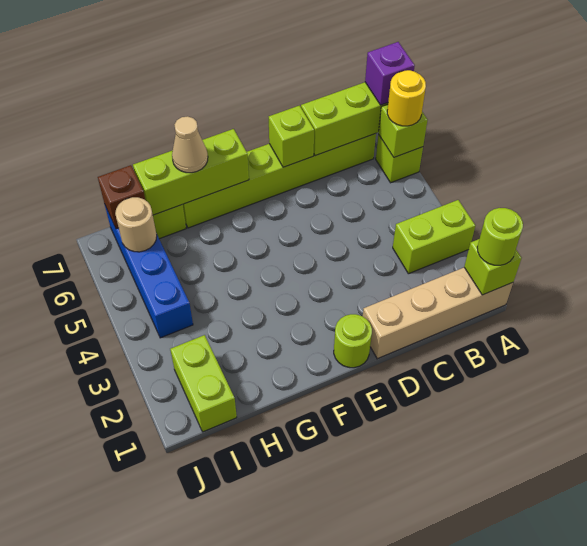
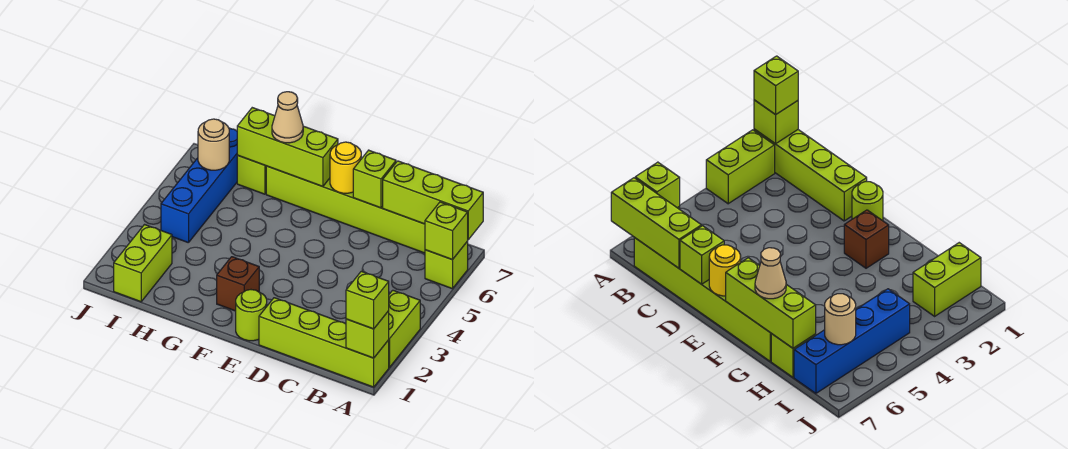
tan brick A1:D1 level 1 -> lime brick A1:D1 level 1
lime round brick A1 level 3 -> lime brick A1 level 3
lime brick A3:B3 level 1 -> lime brick A2:A3 level 1
yellow round brick A6 level 3 -> yellow round brick E7 level 2
purple brick A7 level 3 -> none
brown brick I7 level 2 -> brown brick F2 level 1

